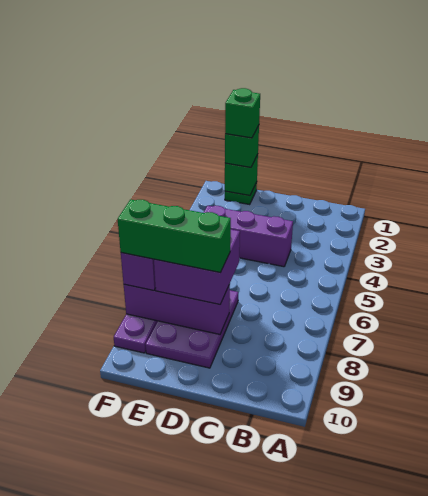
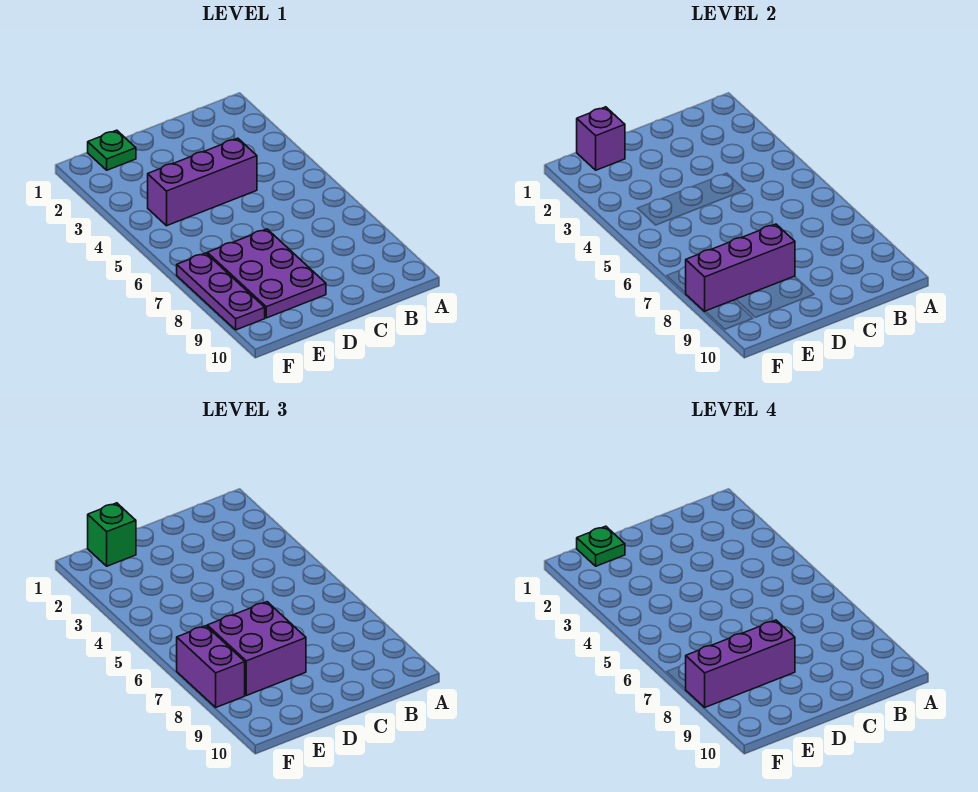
green brick D8:F8 level 4 -> purple brick D8:F8 level 4
green brick E1 level 2 -> purple brick E1 level 2
green brick E1 level 4 -> green plate E1 level 4

